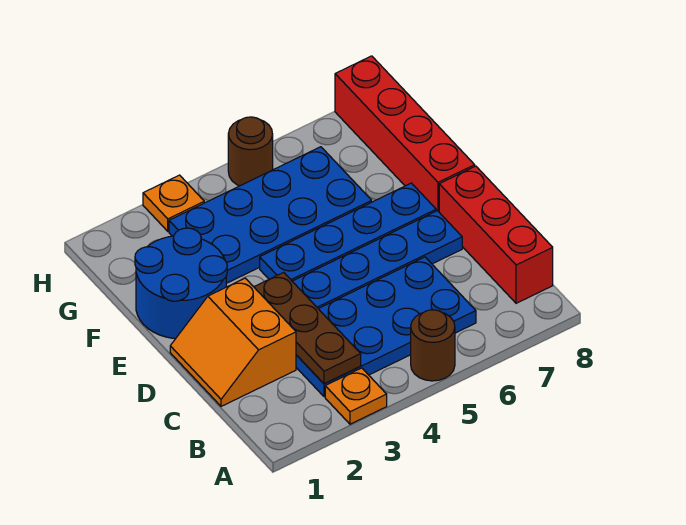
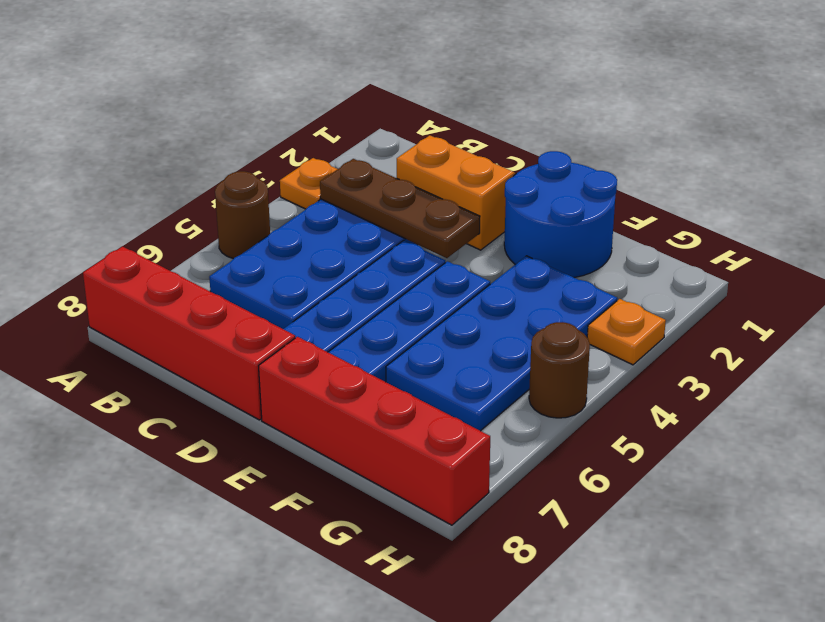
red brick B8:D8 level 1 -> red brick A8:D8 level 1

